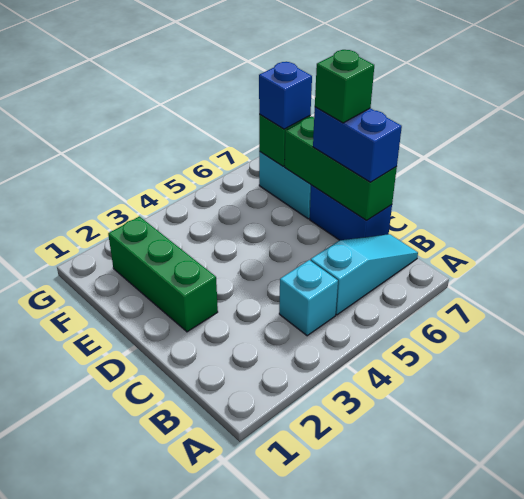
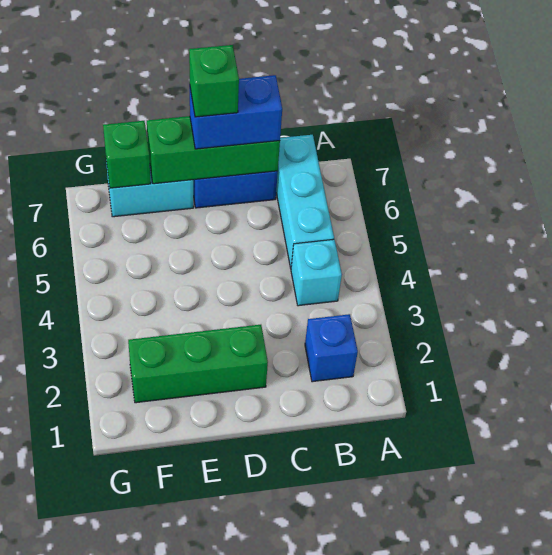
cyan slope B5:B7 level 1 top 5 -> cyan brick B5:B7 level 1
blue brick F7 level 3 -> blue brick B2 level 1

